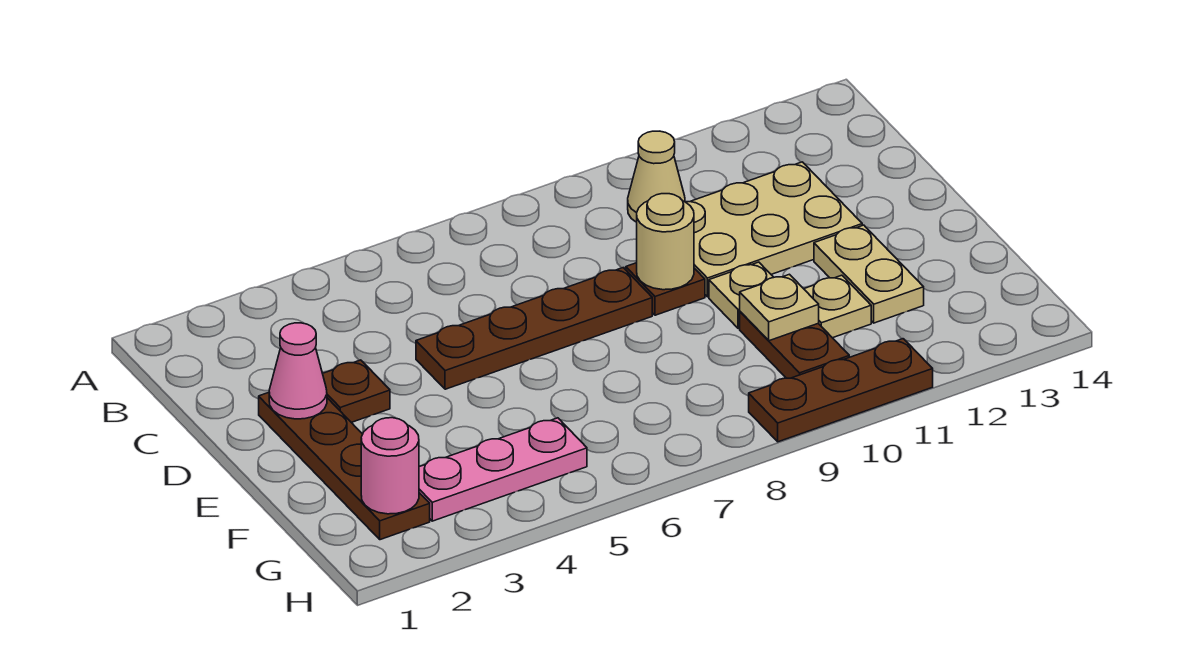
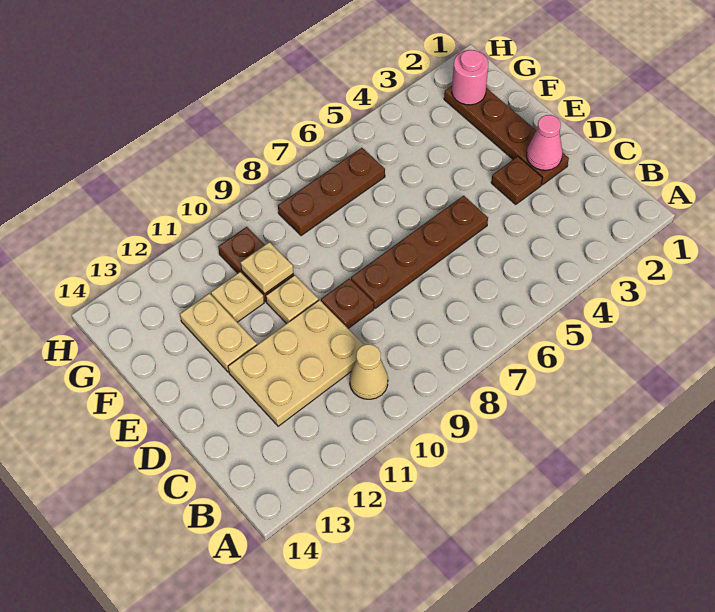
tan round brick D9 level 2 -> none
pink plate G3:G5 level 1 -> none
brown plate H9:H11 level 1 -> brown plate G6:G8 level 1

